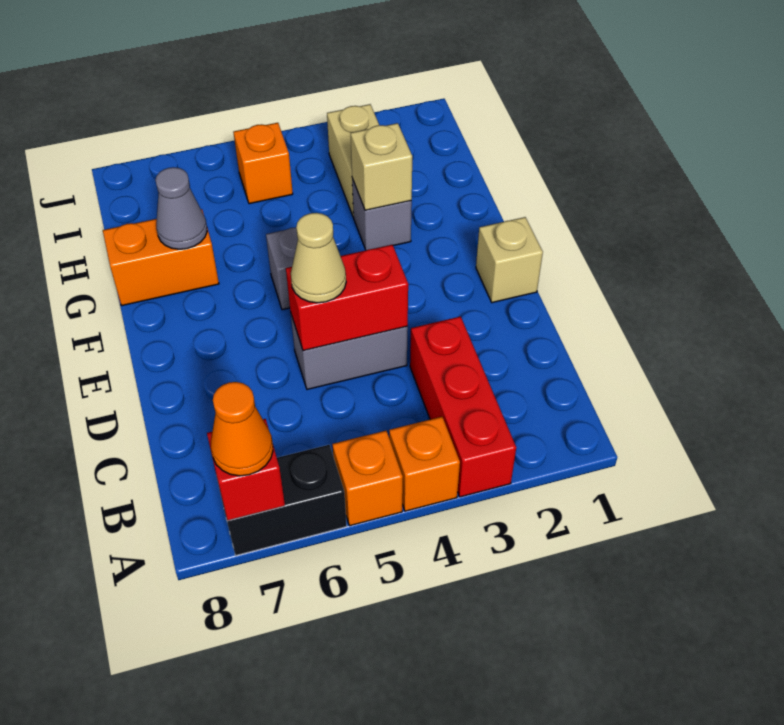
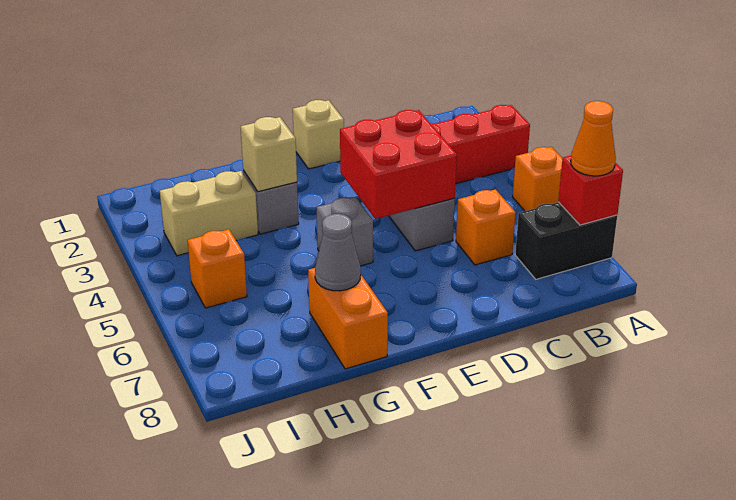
orange brick A4 level 1 -> orange brick C6 level 1
black brick A6:A7 level 1 -> black brick A7:B7 level 1
red brick D4:D5 level 2 -> red brick D4:E5 level 2
tan cone D5 level 3 -> none

